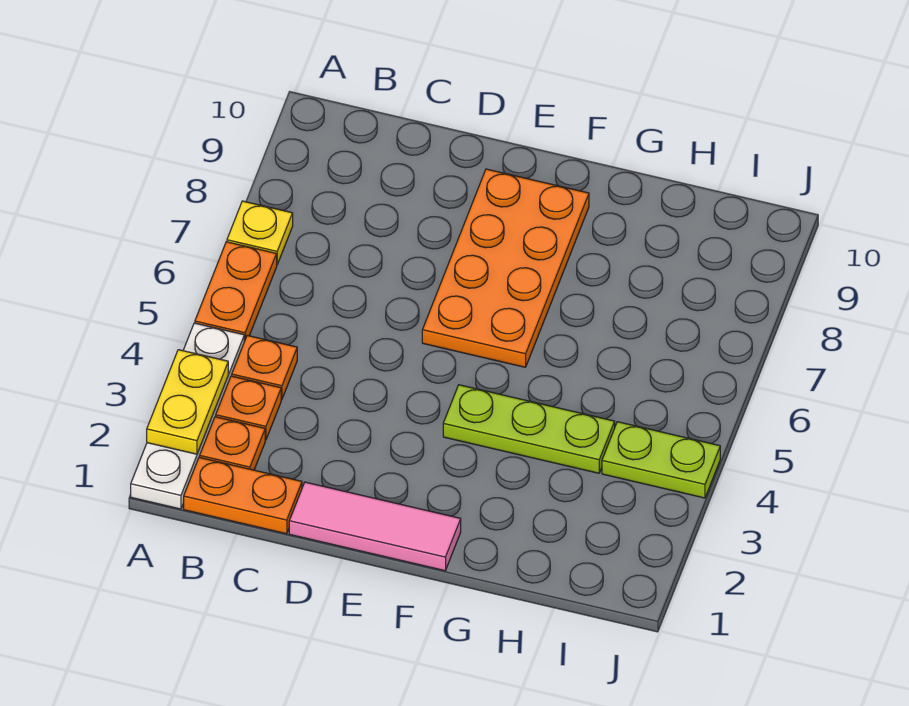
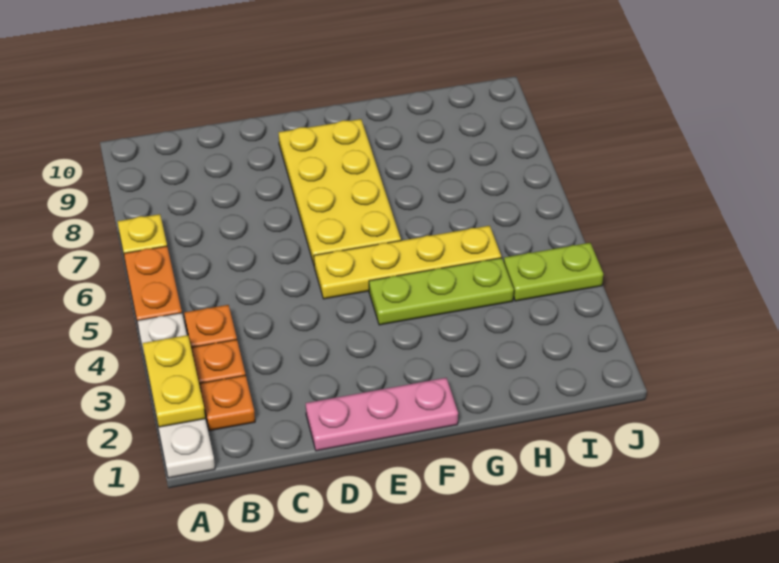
orange plate B1:C1 level 1 -> none
pink tile D1:F1 level 1 -> pink plate D1:F1 level 1
none -> yellow plate E5:H5 level 1
orange plate E6:F9 level 1 -> yellow plate E6:F9 level 1

